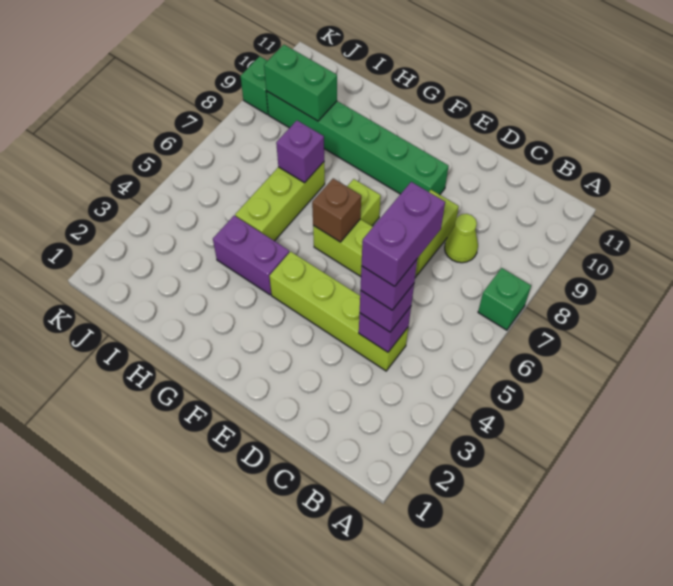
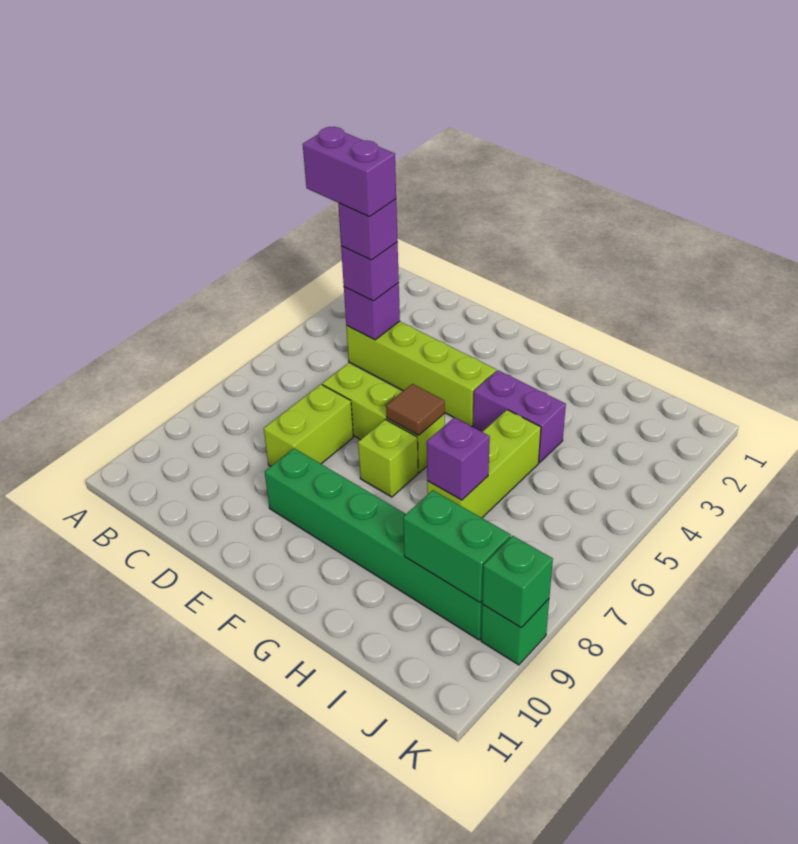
green brick A7 level 1 -> green brick K9 level 2
purple brick C4:C5 level 5 -> purple brick B4:C4 level 5
lime cone C8 level 1 -> none
brown brick F6 level 2 -> brown tile F6 level 2

